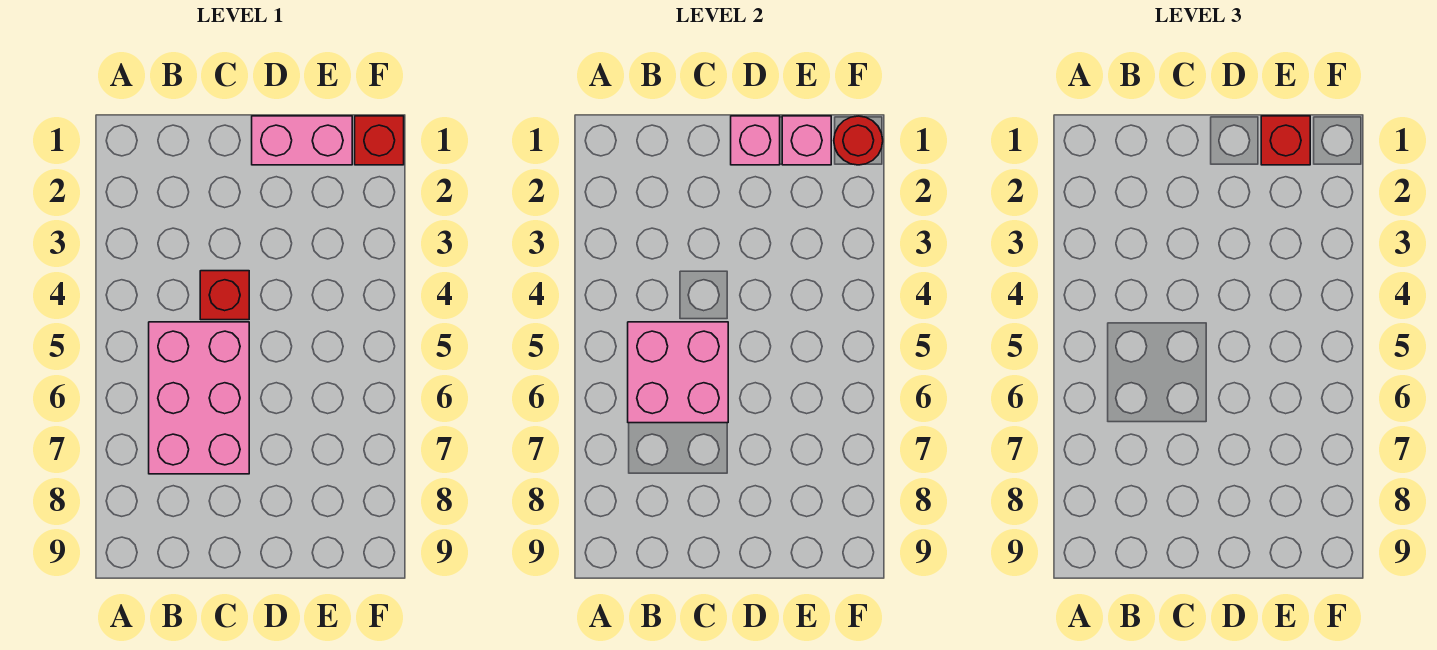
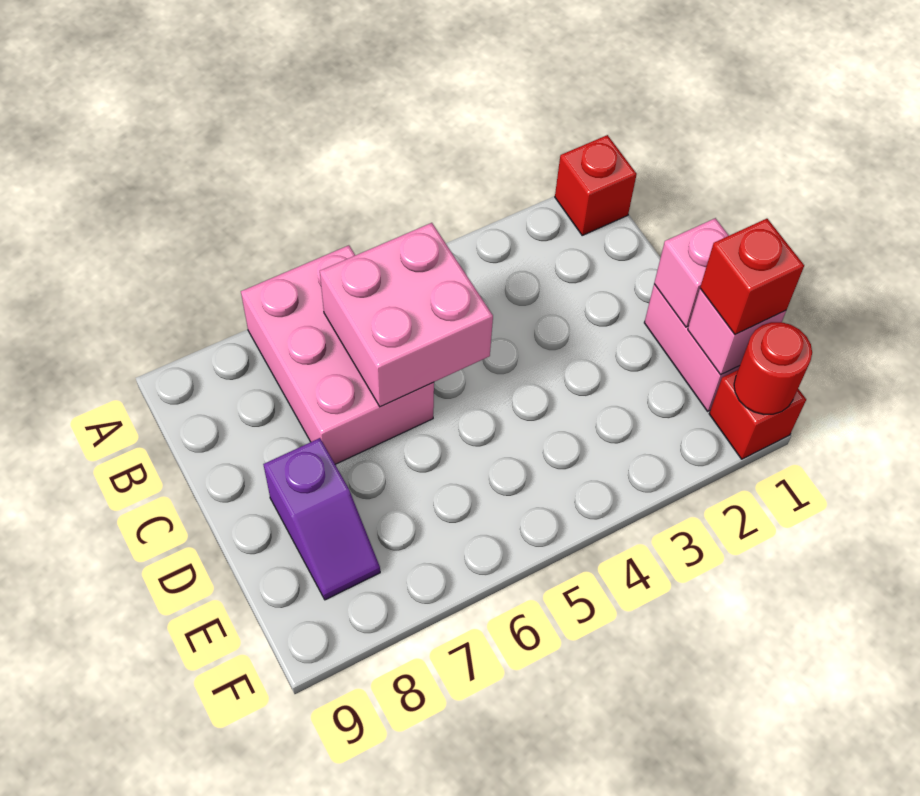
pink brick B5:C7 level 1 -> pink brick A6:C7 level 1
red brick C4 level 1 -> red brick A1 level 1
none -> purple slope D8:E8 level 1 top D

